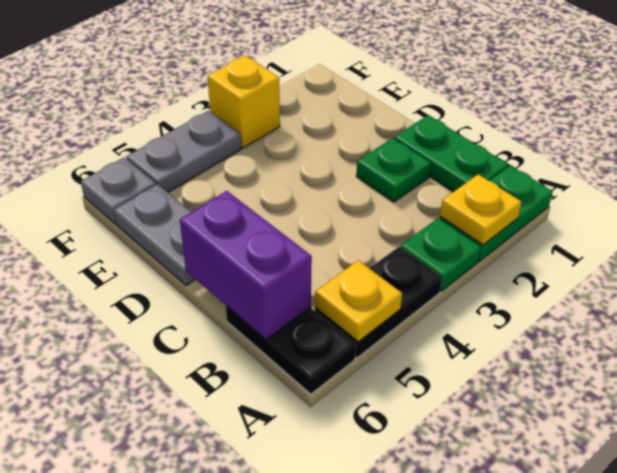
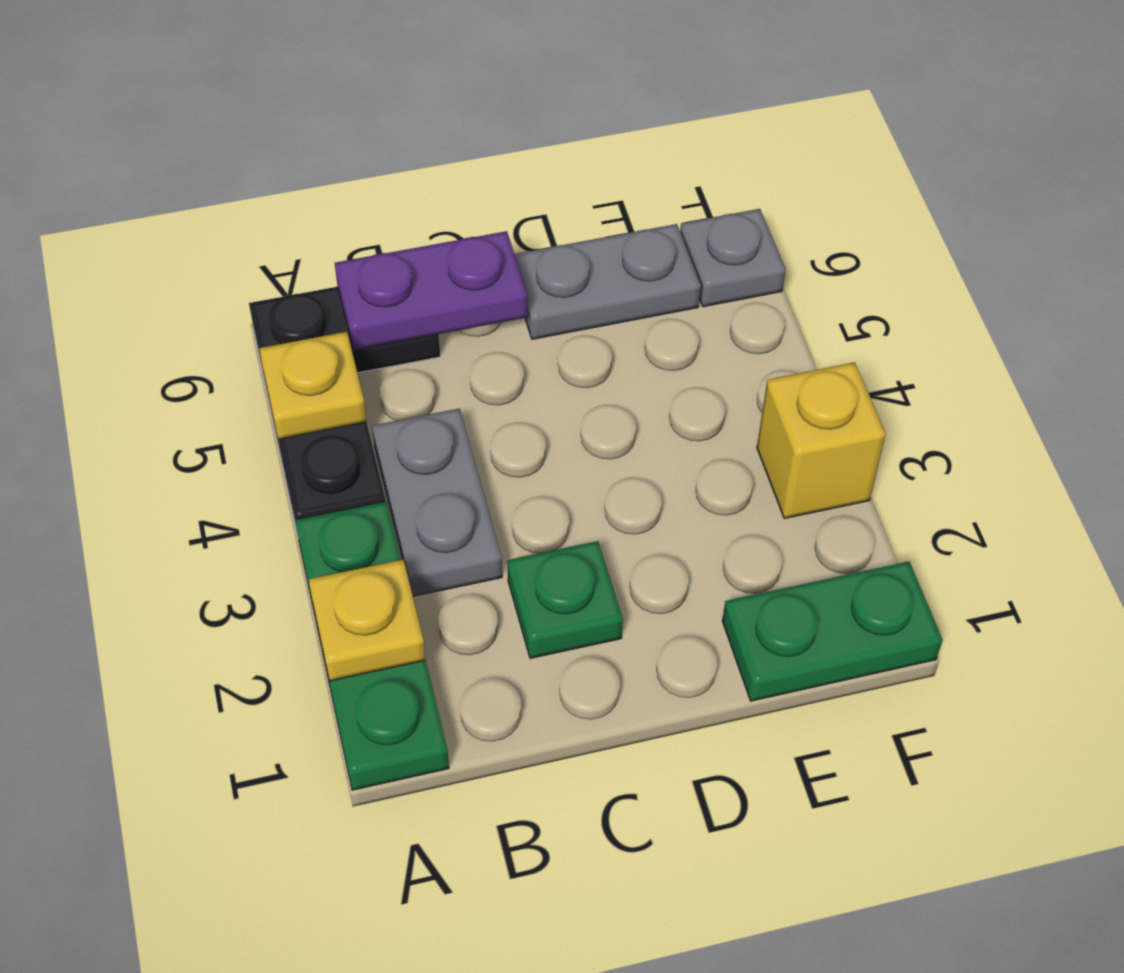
green plate B1:C1 level 1 -> green plate E1:F1 level 1
purple brick B6:C6 level 2 -> purple plate B6:C6 level 2
grey plate F4:F5 level 1 -> grey plate B3:B4 level 1

